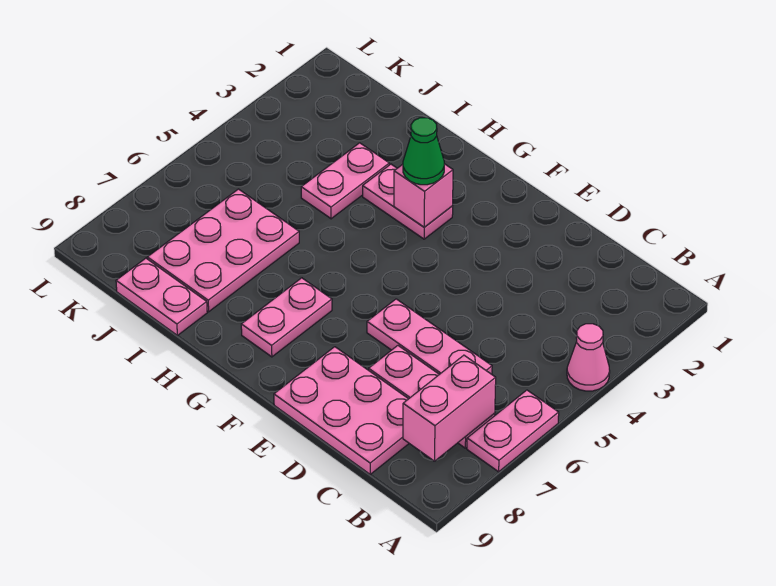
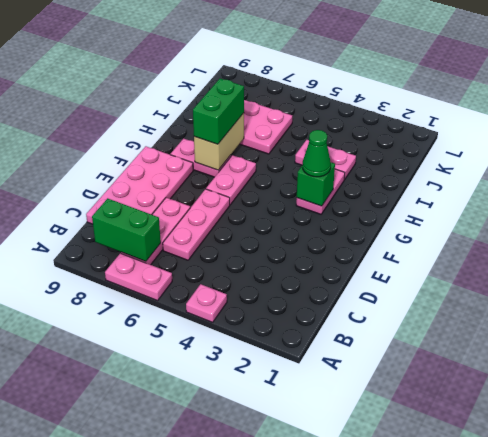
pink cone A4 level 1 -> pink plate A4 level 1
pink brick B7:B8 level 2 -> green brick B7:B8 level 2
pink plate C8:E9 level 1 -> pink plate C8:F9 level 1
pink brick G3 level 2 -> green brick G3 level 2
none -> tan brick G7:H7 level 2
none -> green brick G7:H7 level 3
pink plate I9:J9 level 1 -> pink plate F6:G6 level 1

